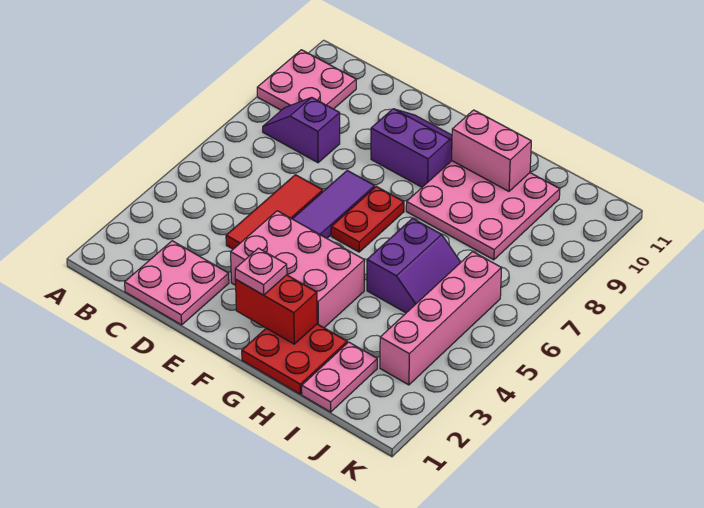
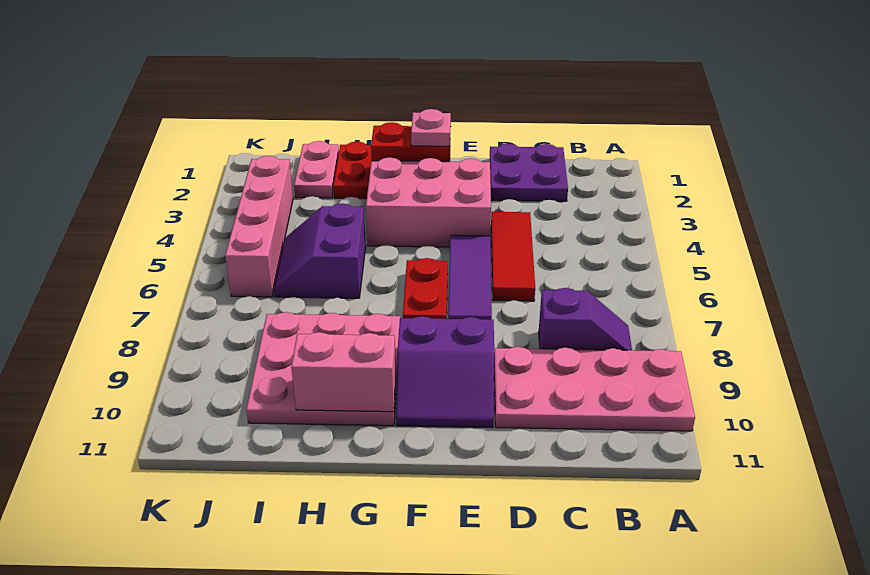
pink plate A9:B10 level 1 -> pink plate A9:D10 level 1
pink plate C1:D2 level 1 -> purple plate C1:D2 level 1

